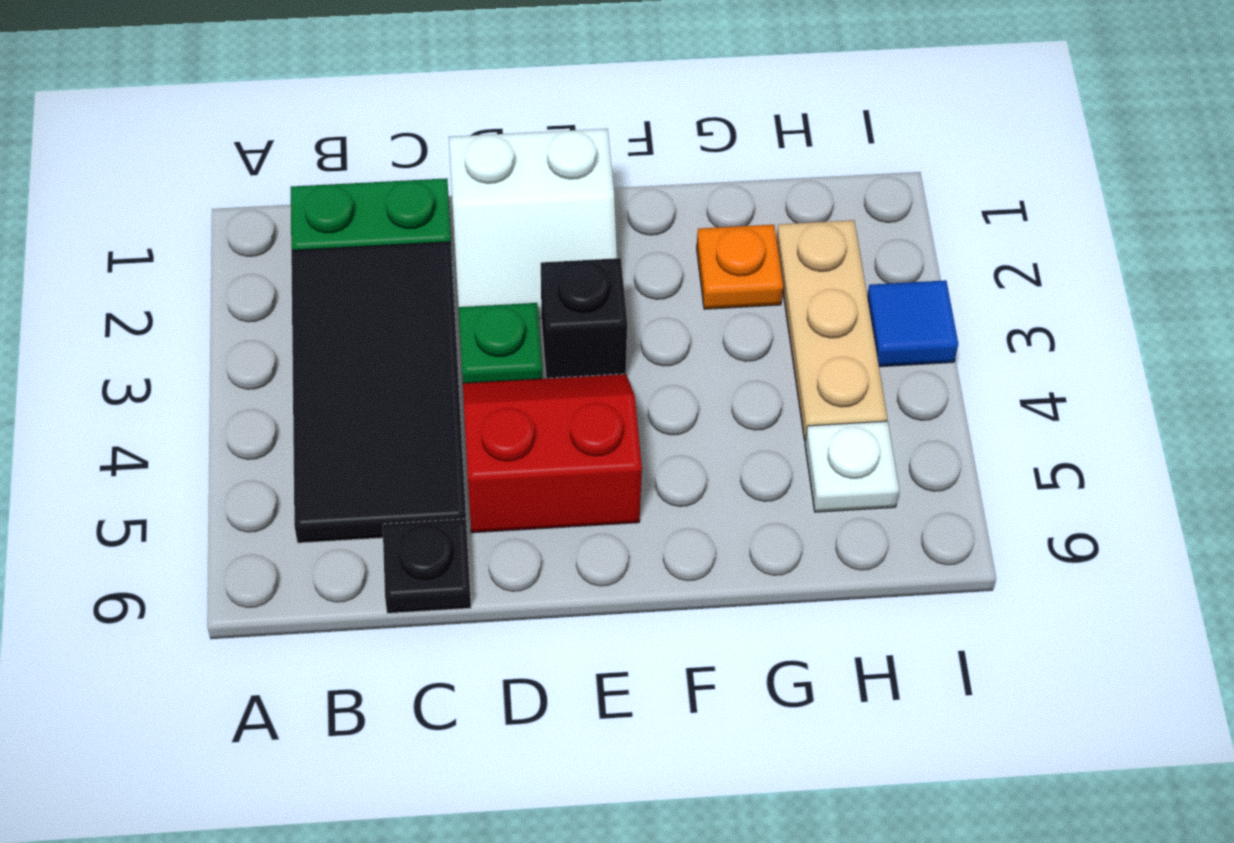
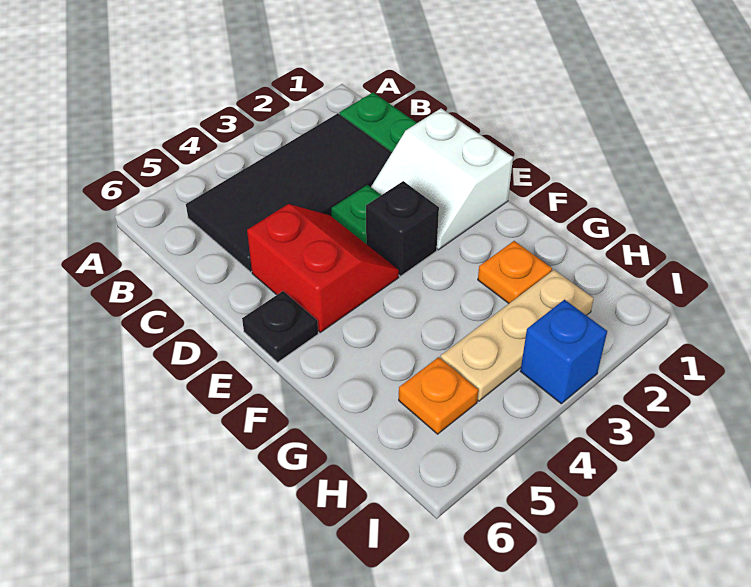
black plate C6 level 1 -> black plate E6 level 1
white plate H5 level 1 -> orange plate H5 level 1
blue tile I3 level 1 -> blue brick I3 level 1

